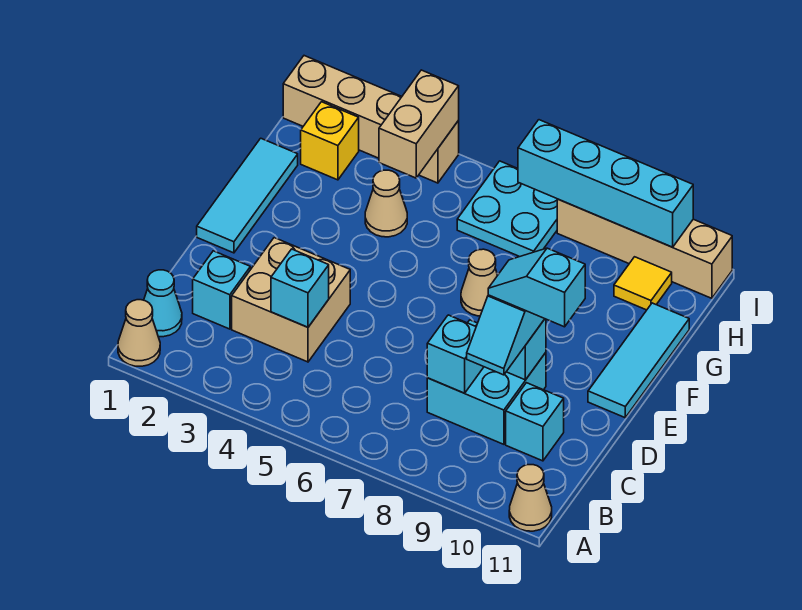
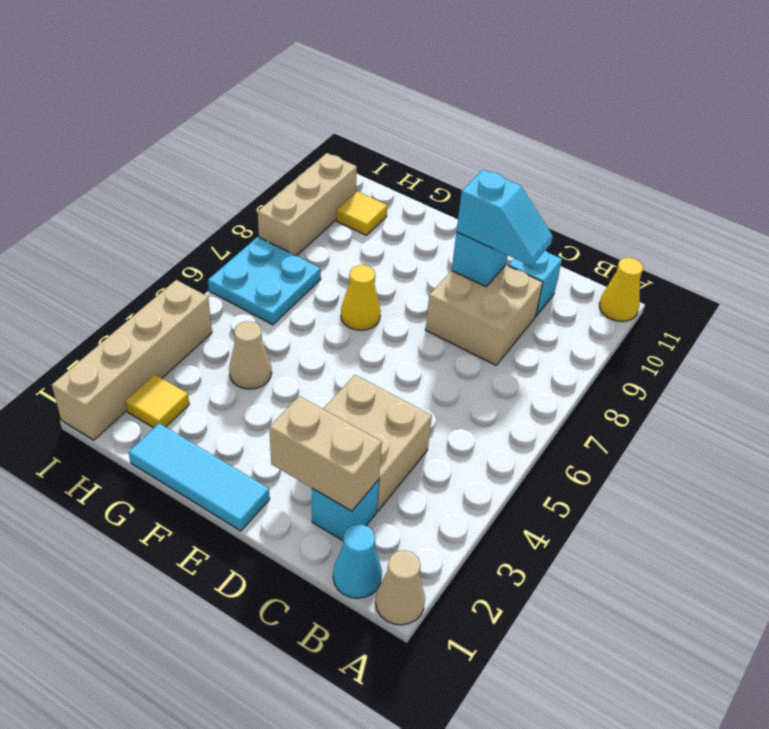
tan cone A11 level 1 -> yellow cone A11 level 1
cyan brick C4 level 2 -> none
cyan brick C8:D9 level 1 -> tan brick C8:D9 level 1
cyan brick C8 level 2 -> none
cyan slope D9:D10 level 4 top 10 -> none
cyan tile E11:G11 level 1 -> none
tan cone F7 level 1 -> yellow cone F7 level 1
yellow brick H2 level 1 -> yellow tile H2 level 1
tan brick H4:I4 level 2 -> tan brick C2:D2 level 2
cyan brick I7:I10 level 2 -> none
tan brick I8:I11 level 1 -> tan brick I8:I10 level 1

